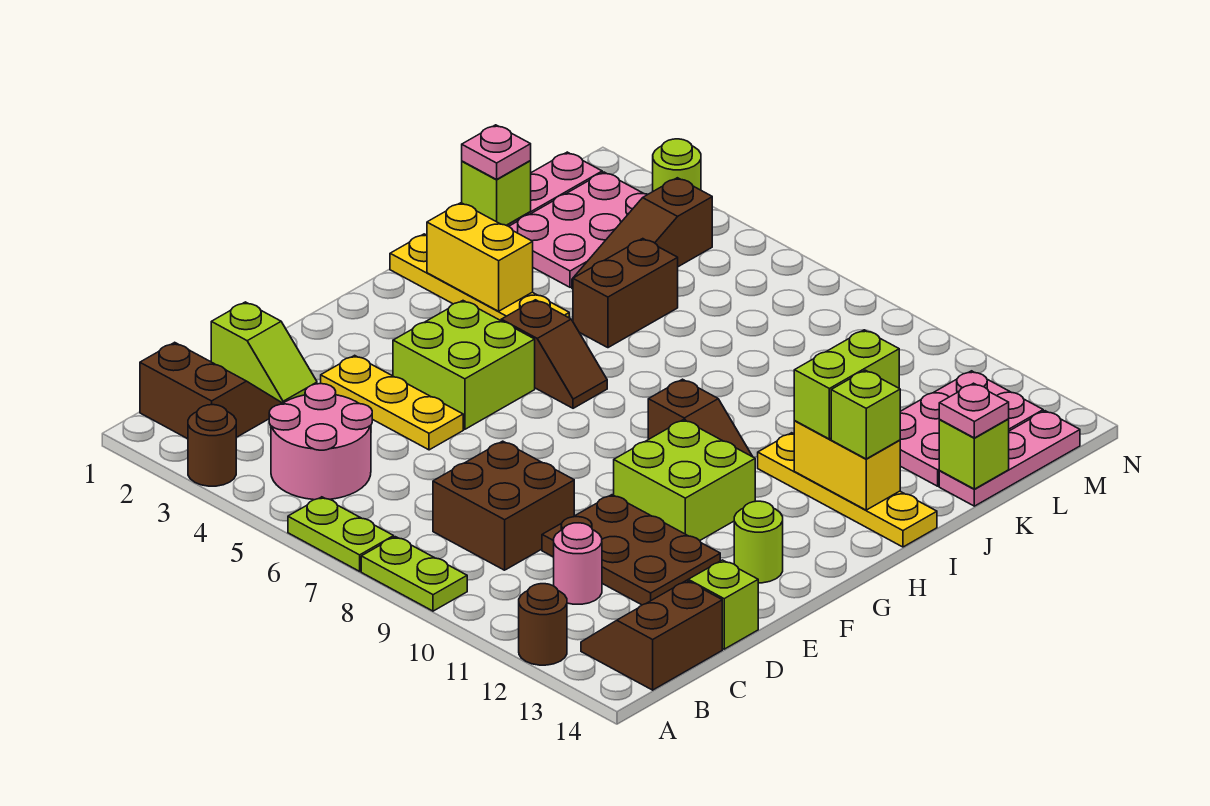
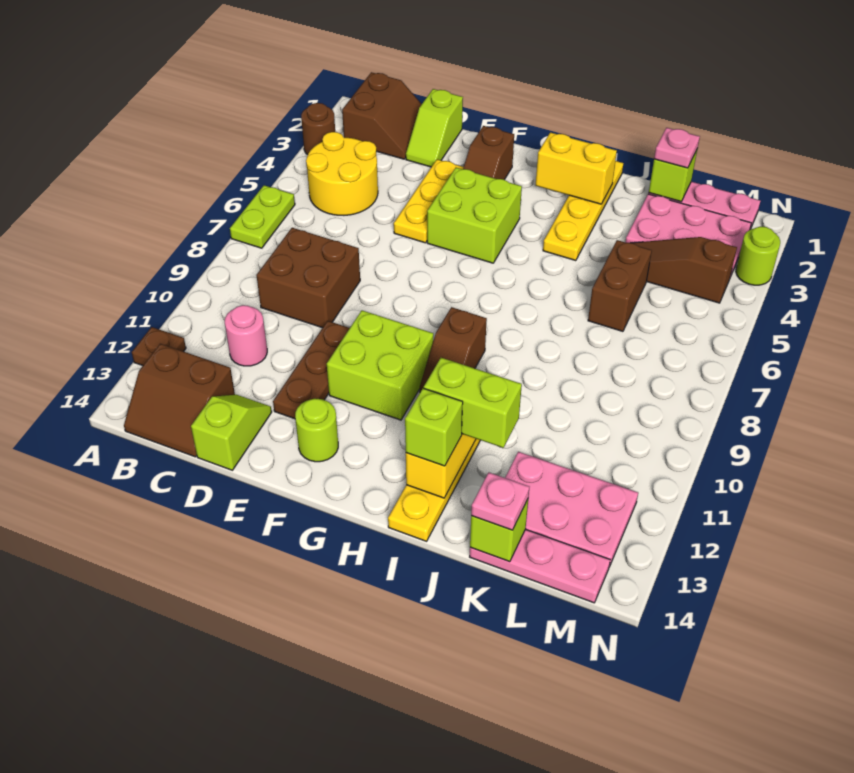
lime plate A8:A9 level 1 -> none
brown round brick A12 level 1 -> brown plate A12 level 1
pink round brick B4:C5 level 1 -> yellow round brick B4:C5 level 1
brown slope B13:C14 level 1 top 14 -> brown slope B13:C14 level 1 top 13
brown plate D10:E12 level 1 -> brown plate E10:E12 level 1
brown slope H5:H6 level 1 top 5 -> brown slope F2:F3 level 1 top 2
yellow brick I2:I3 level 2 -> yellow brick H2:I2 level 2
brown brick J5:K5 level 1 -> brown brick K5:K6 level 1

